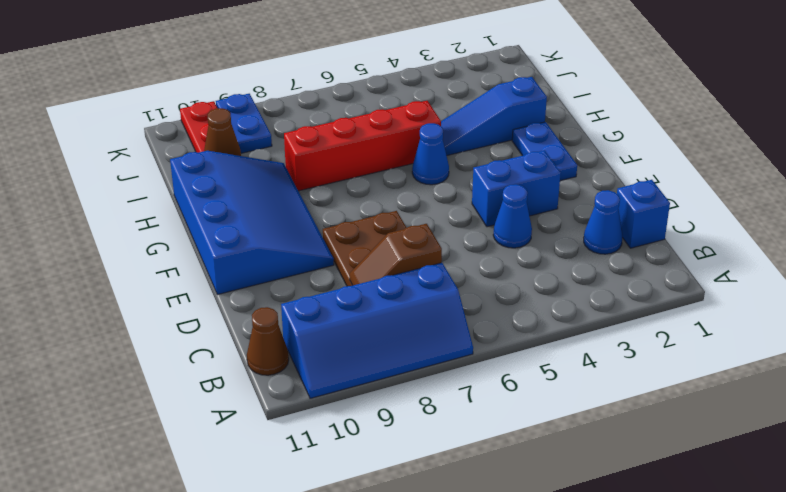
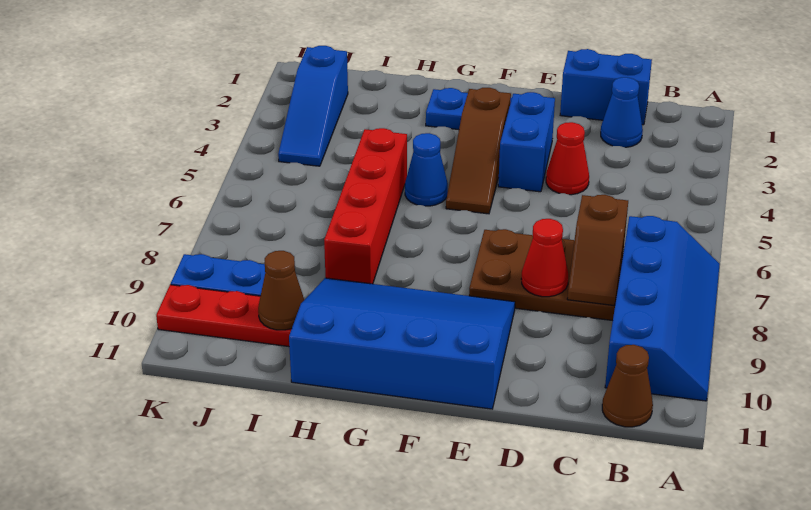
blue brick C1 level 1 -> blue brick C1:D1 level 1
blue cone D4 level 1 -> red cone D4 level 1
none -> red cone D8 level 2
none -> brown slope F3:F5 level 1 top 3
blue slope H2:H4 level 1 top 2 -> blue slope J2:J4 level 1 top 2

